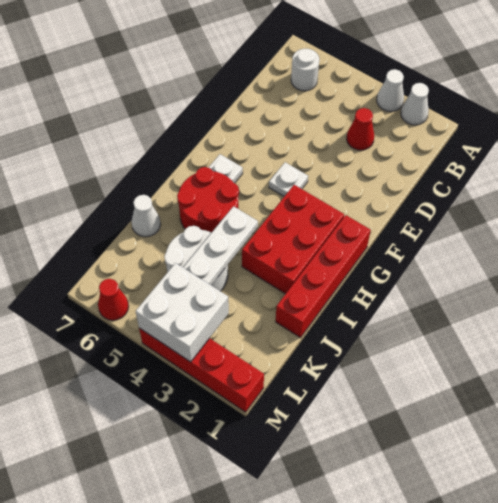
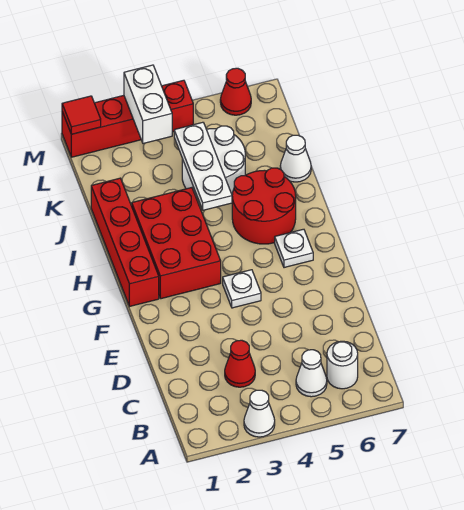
white cone A2 level 1 -> white cone B5 level 1
white brick L3:M4 level 2 -> white brick L3:M3 level 2
none -> red tile M1 level 2

